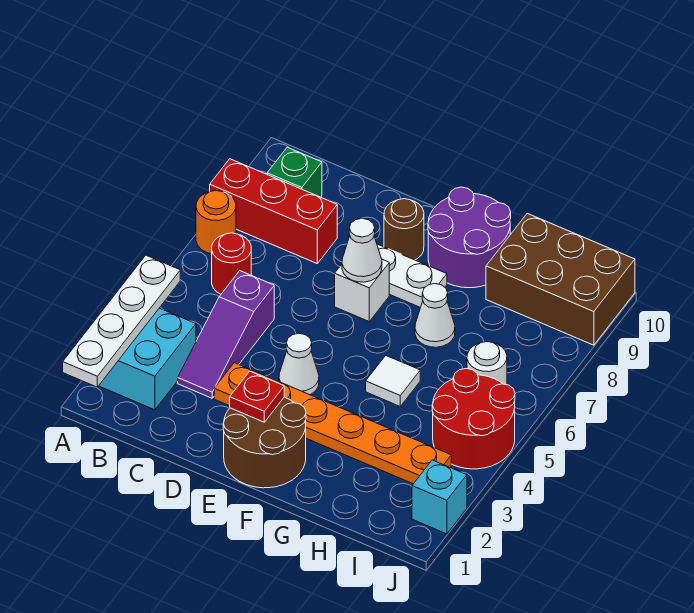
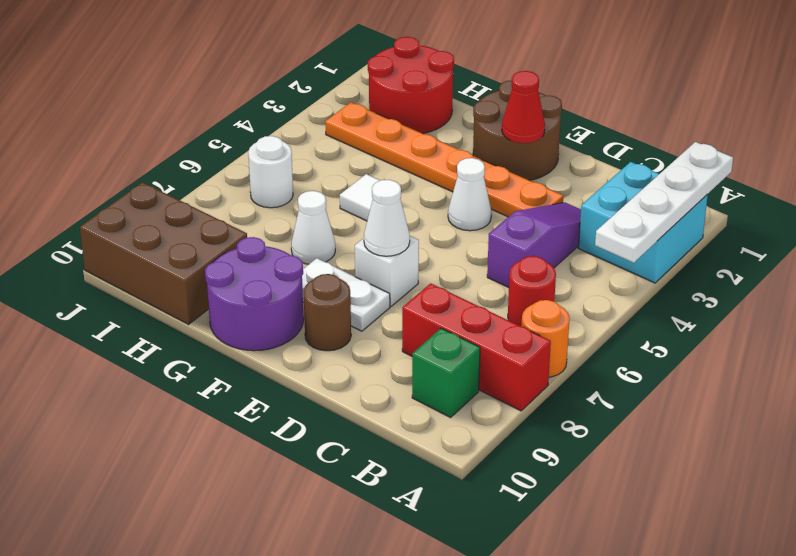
red plate E2 level 2 -> red cone E2 level 2
red round brick I4:J5 level 1 -> red round brick H1:I2 level 1
cyan brick J2 level 1 -> none

